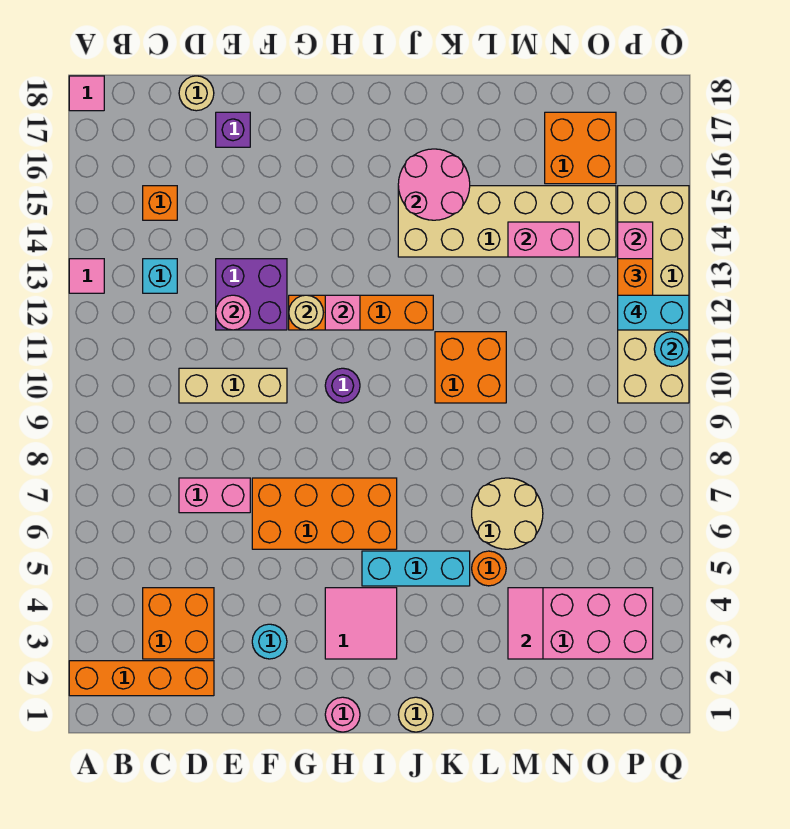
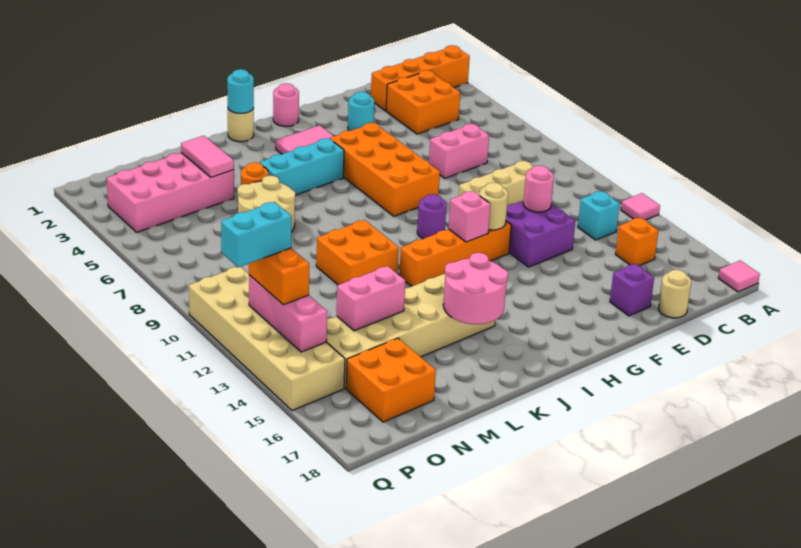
orange brick F6:I7 level 1 -> orange brick G5:H8 level 1
cyan round brick Q11 level 2 -> cyan round brick J1 level 2

